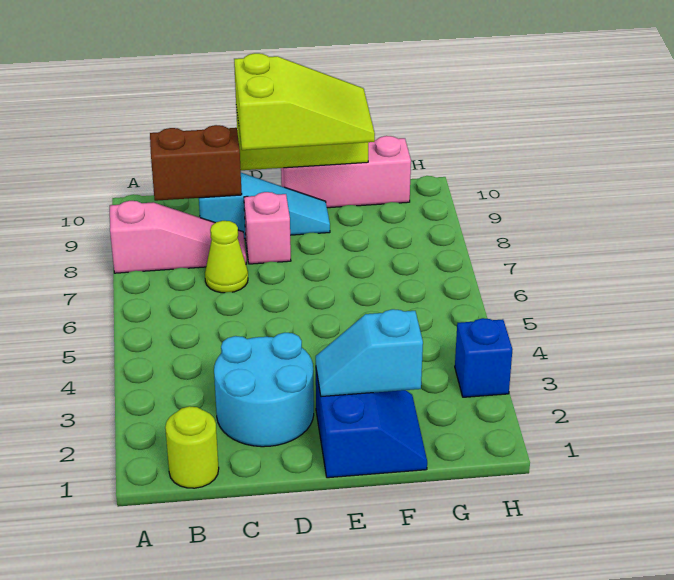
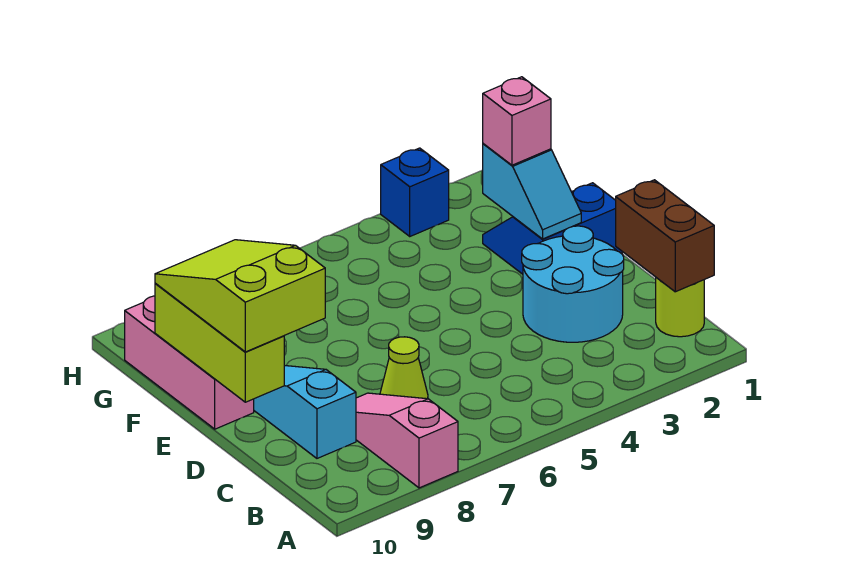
brown brick B9:C9 level 2 -> brown brick B1:C1 level 2
pink brick D8 level 1 -> pink brick F2 level 3

